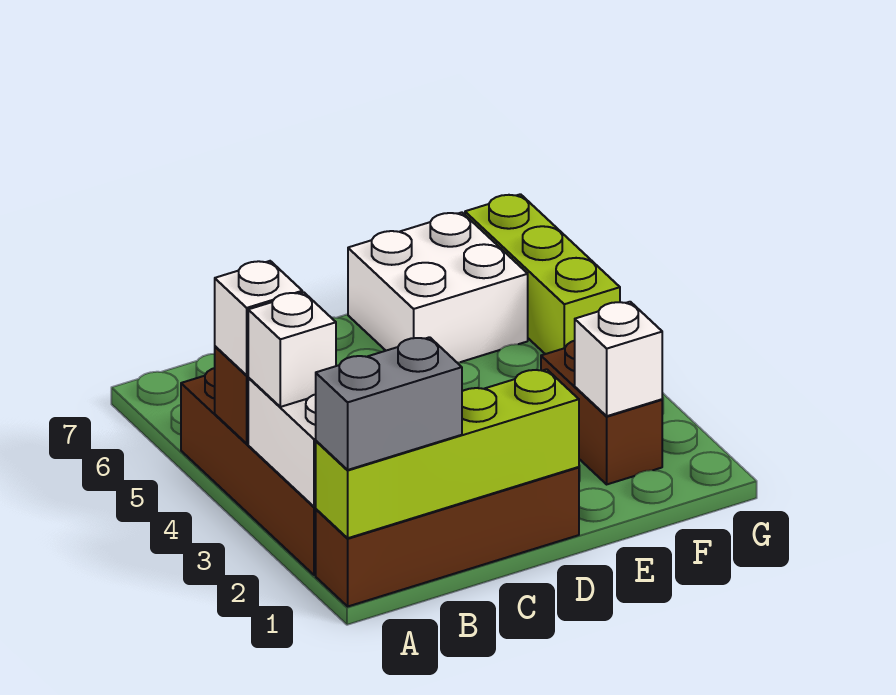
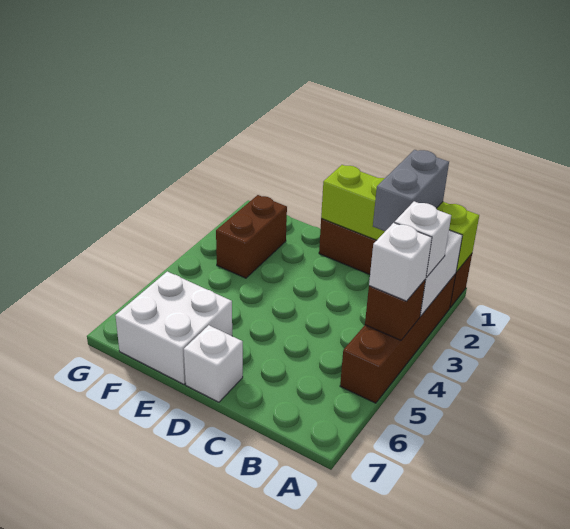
grey brick A1:B1 level 3 -> grey brick B1:B2 level 3
white brick F2 level 2 -> white brick D7 level 1
lime brick G5:G7 level 1 -> none

